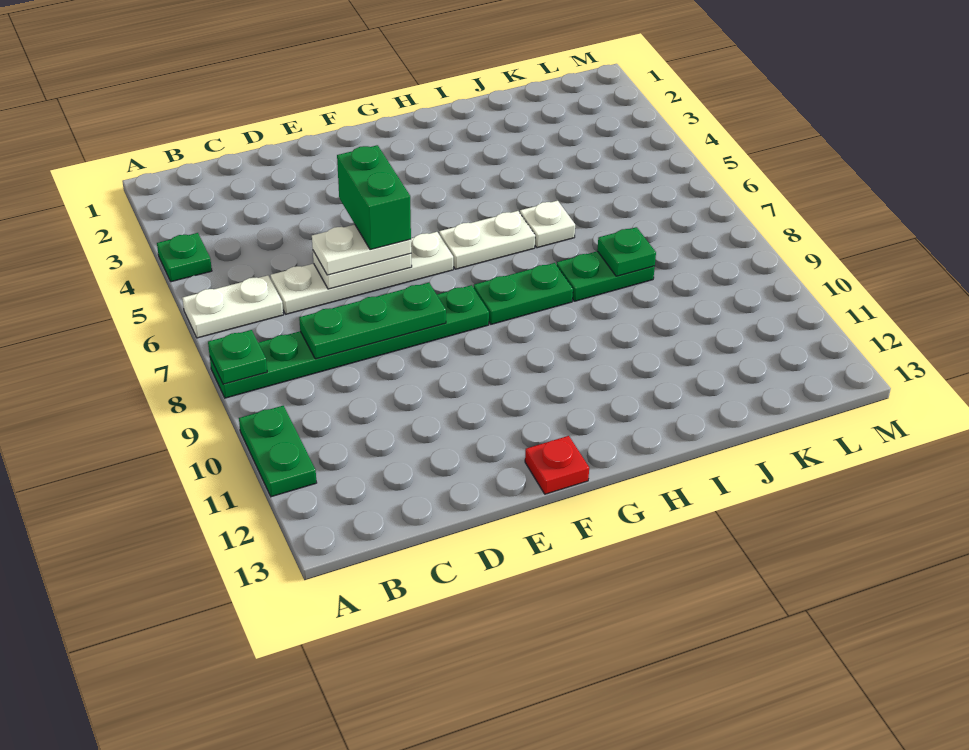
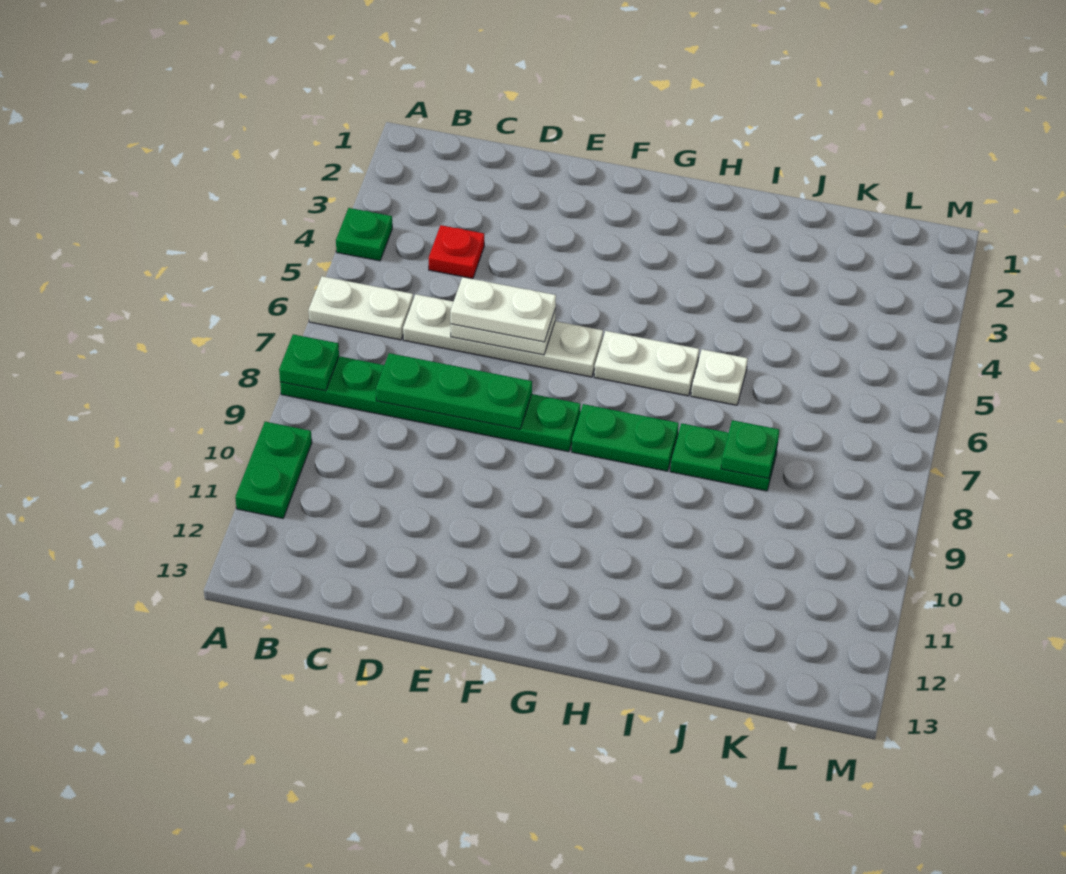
green brick E5:E6 level 4 -> none
red plate F13 level 1 -> red plate C4 level 1

